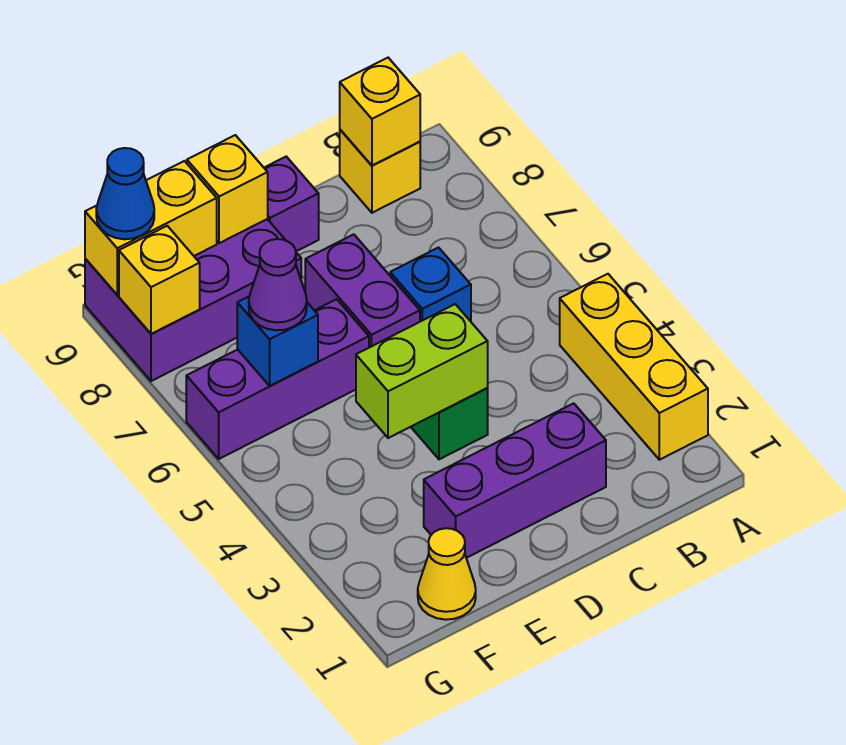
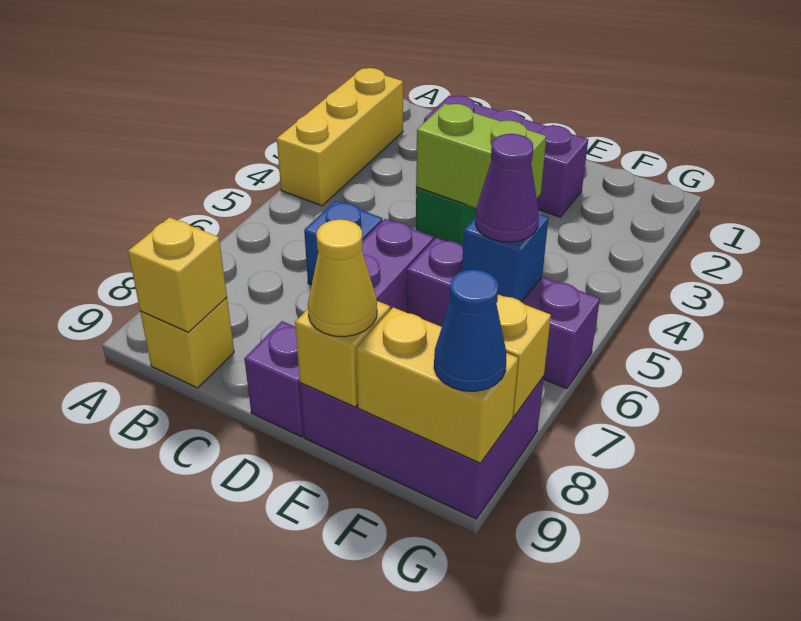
yellow cone F1 level 1 -> yellow cone E9 level 3

